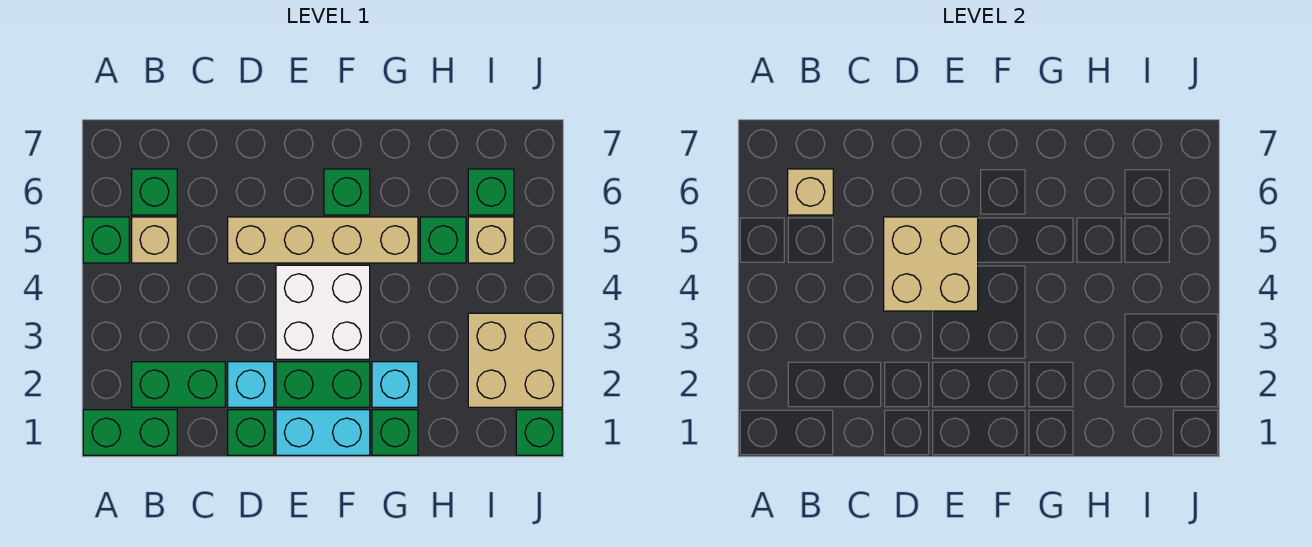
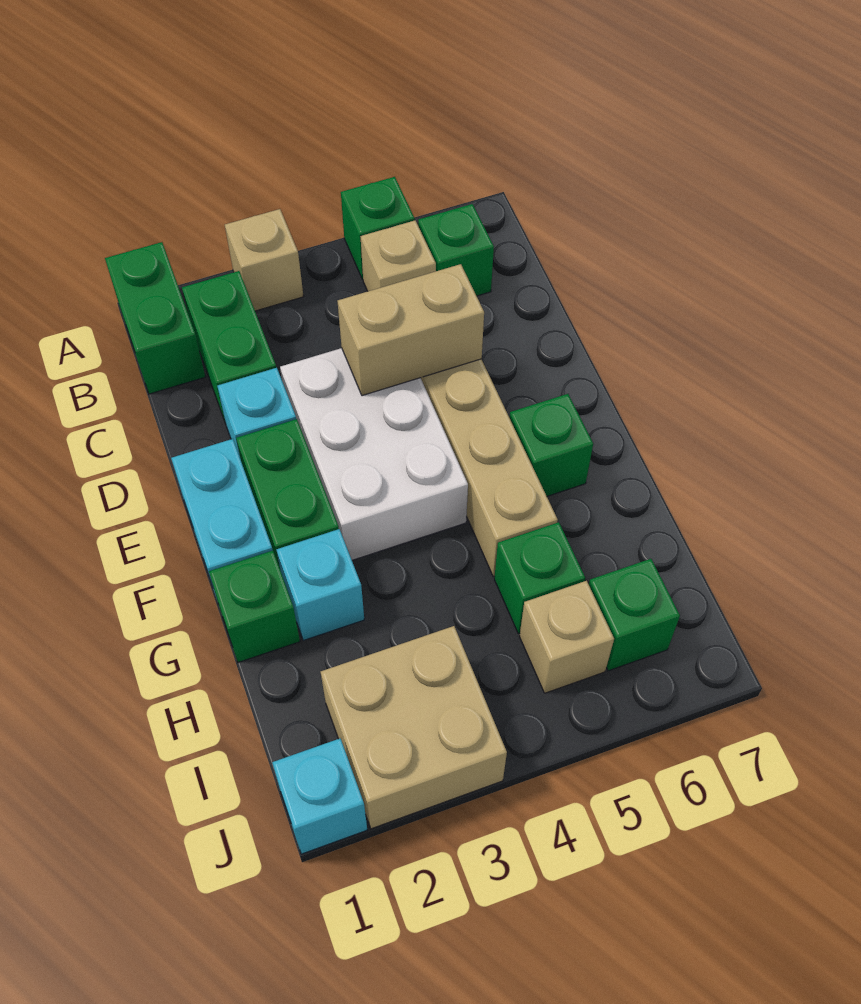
tan brick B6 level 2 -> tan brick A3 level 1
green brick D1 level 1 -> none
tan brick D4:E5 level 2 -> tan brick D4:D5 level 2
white brick E3:F4 level 1 -> white brick D3:F4 level 1
green brick J1 level 1 -> cyan brick J1 level 1

